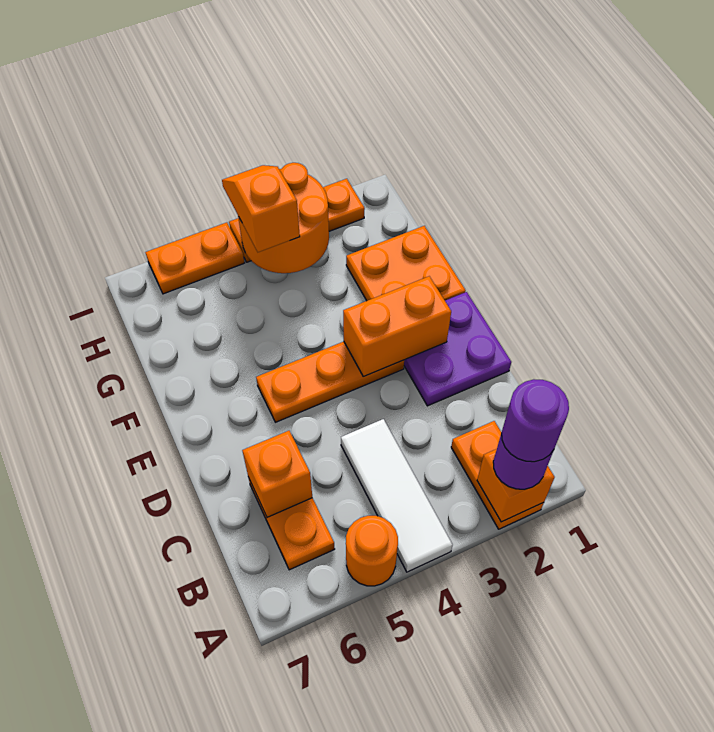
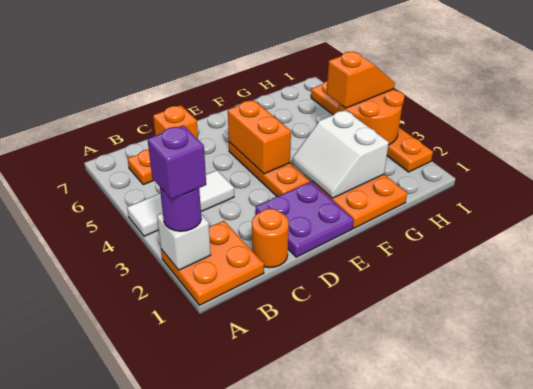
orange plate A2:B2 level 1 -> orange plate A1:B2 level 1
orange brick A2 level 2 -> white brick A2 level 2
purple round brick A2 level 4 -> purple brick A2 level 4
orange round brick A5 level 1 -> orange round brick C1 level 1
orange brick E2:E3 level 2 -> orange brick E4:E5 level 2
none -> white slope F2:G3 level 2 top G

